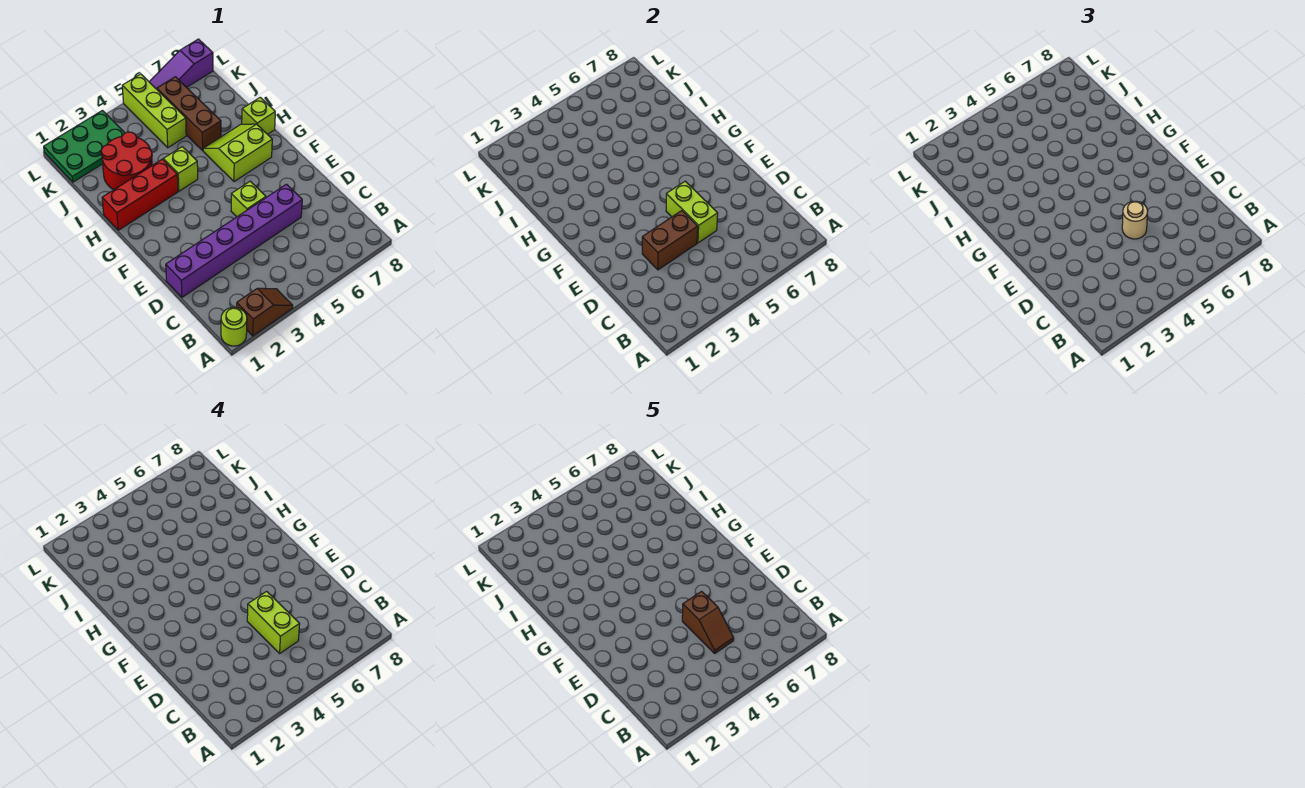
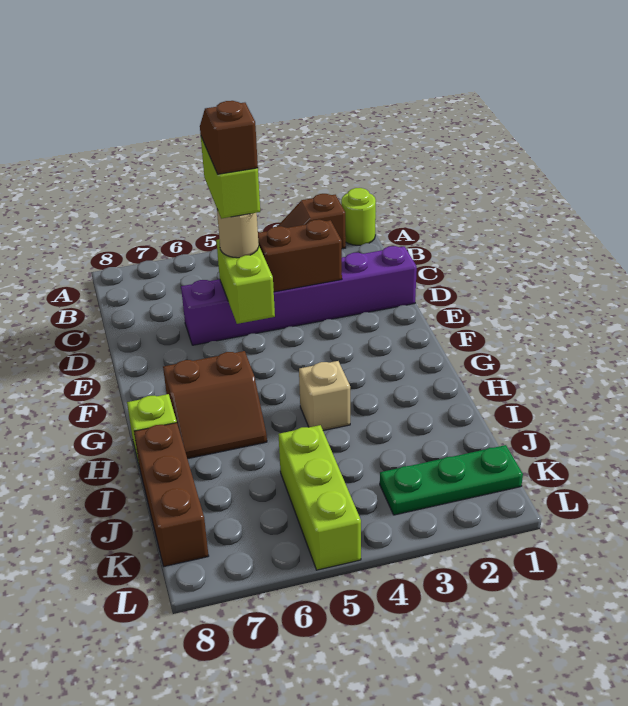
lime brick E5 level 1 -> none
lime slope G6:H7 level 1 top G -> brown slope G6:H7 level 1 top G
red brick H1:H3 level 1 -> none
lime brick H4 level 1 -> tan brick H4 level 1
red round brick I2:J3 level 1 -> none
brown brick I6:K6 level 1 -> brown brick I8:K8 level 1
green plate K1:L3 level 1 -> green plate K1:K3 level 1
purple slope L6:L8 level 1 top 8 -> none

